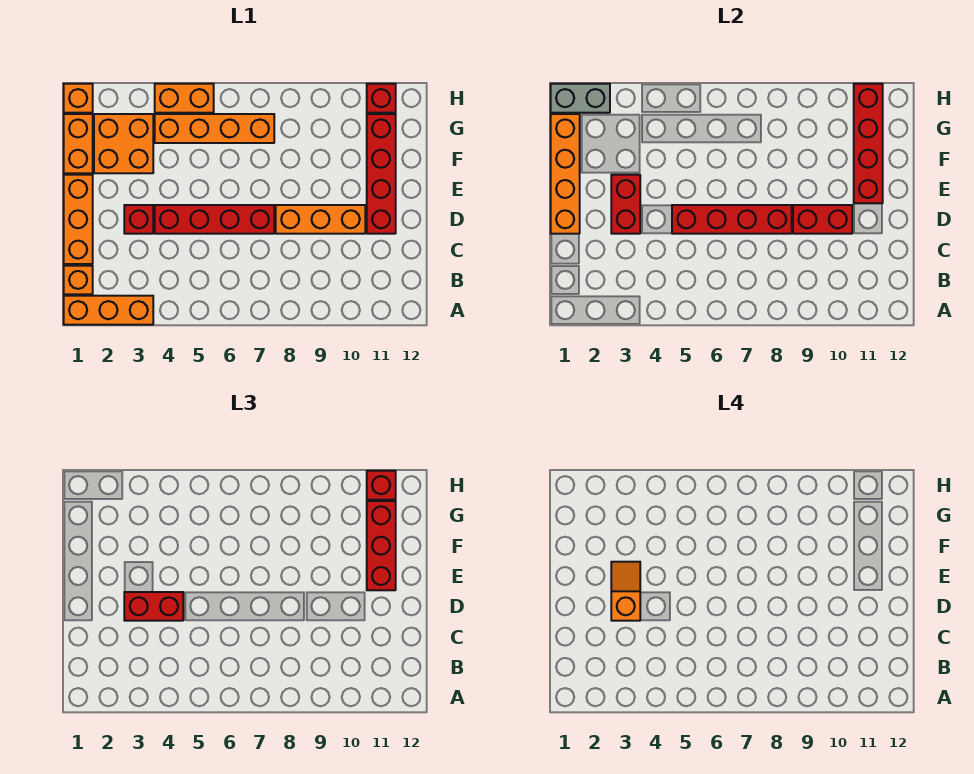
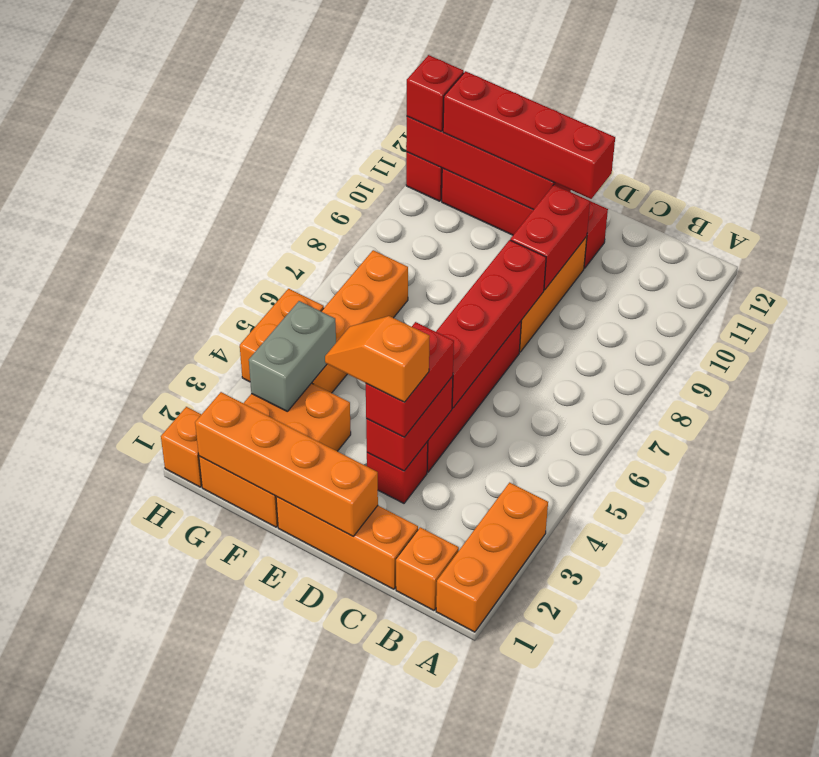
red brick D3:E3 level 2 -> red brick D3:D4 level 2
red brick E11:G11 level 3 -> red brick D11:G11 level 3
grey brick H1:H2 level 2 -> grey brick G3:G4 level 2

